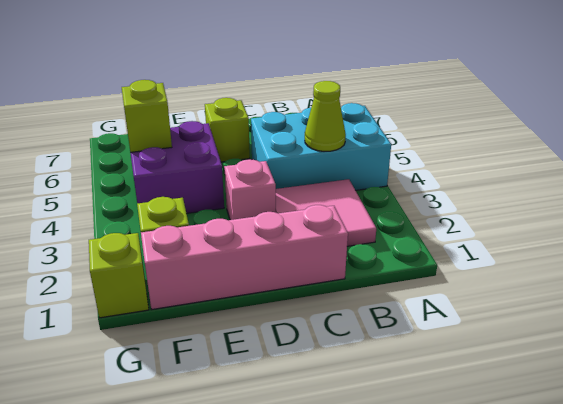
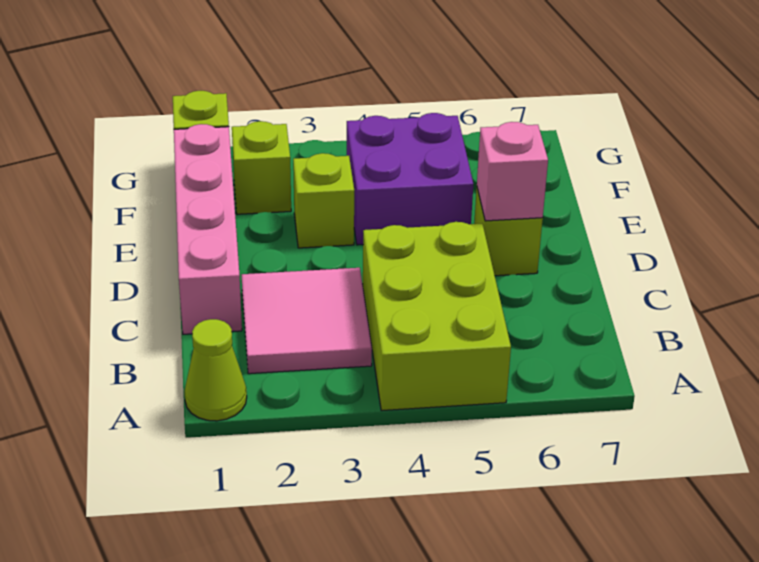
cyan brick A4:C5 level 1 -> lime brick A4:C5 level 1
lime cone B4 level 2 -> lime cone A1 level 1
pink brick D3 level 1 -> pink brick D6 level 2
lime brick F5 level 2 -> lime brick E3 level 1

